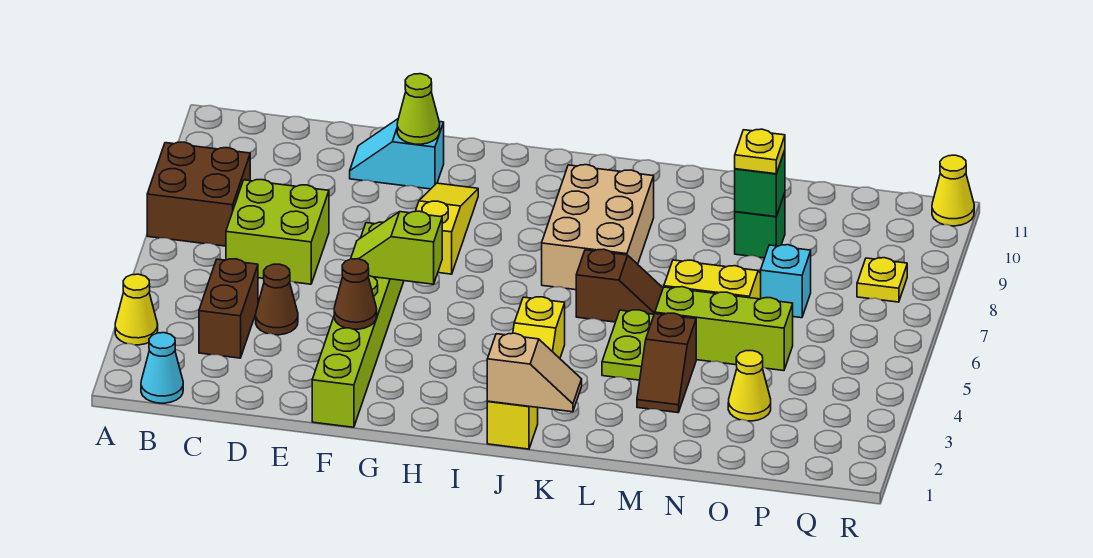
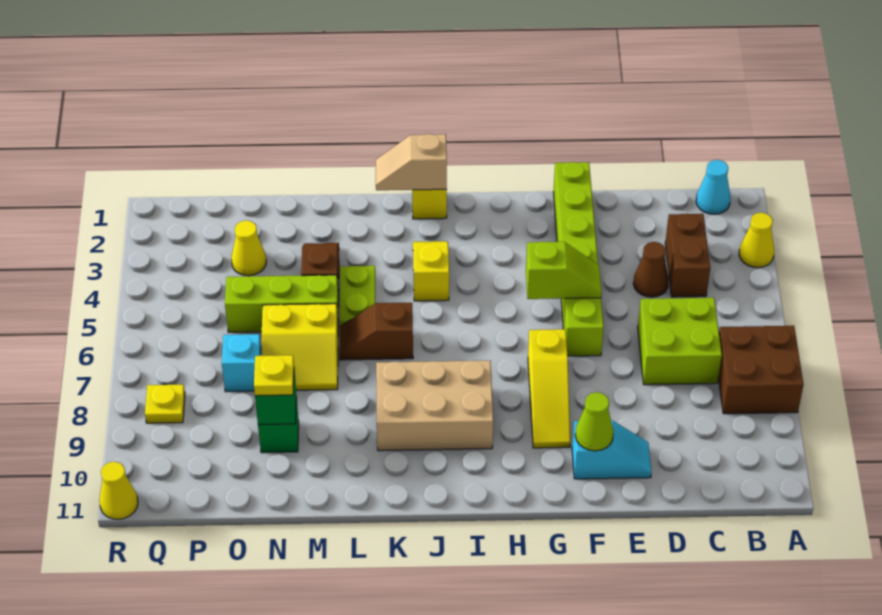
brown cone F3 level 2 -> none
tan brick J7:K9 level 1 -> tan brick I8:K9 level 1

